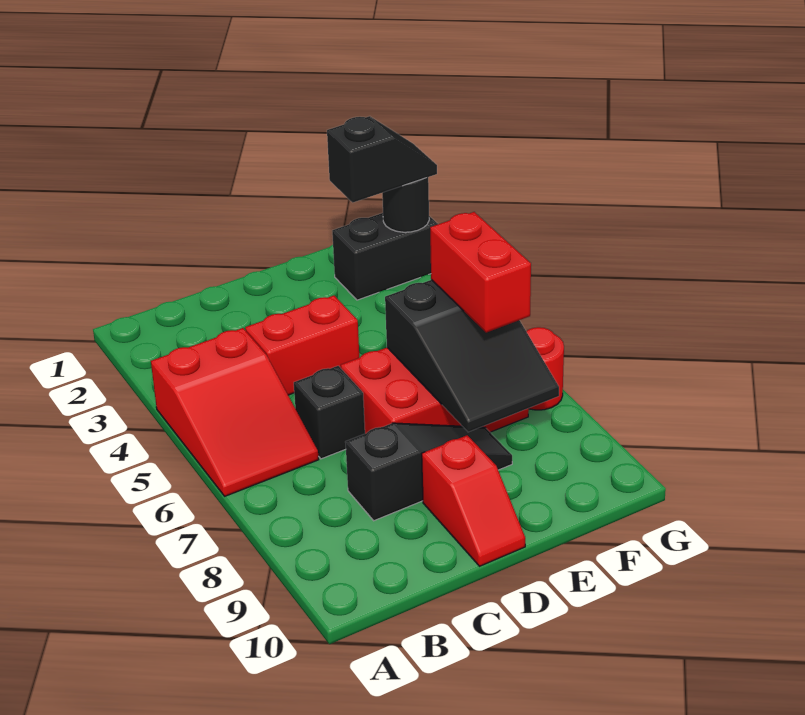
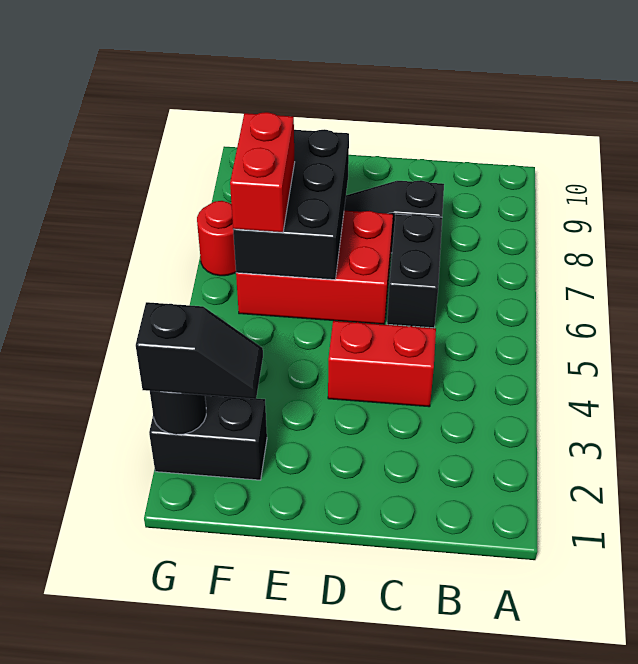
red slope A4:B6 level 1 top 4 -> none
black brick C6 level 1 -> black brick C6:C7 level 1
red slope D9:D10 level 1 top 9 -> none
black slope E6:F8 level 2 top 6 -> black brick E6:F8 level 2
black slope F2:G2 level 3 top F -> black slope F2:G2 level 3 top G

